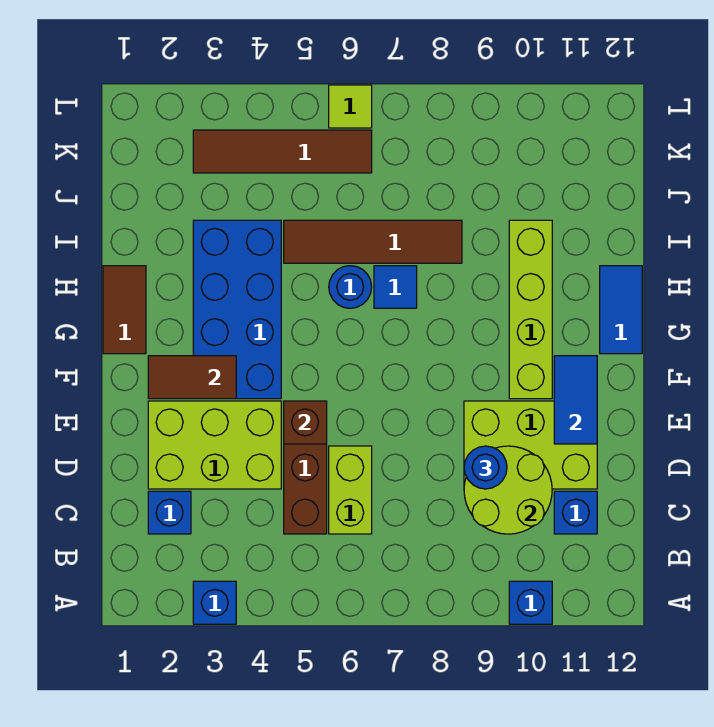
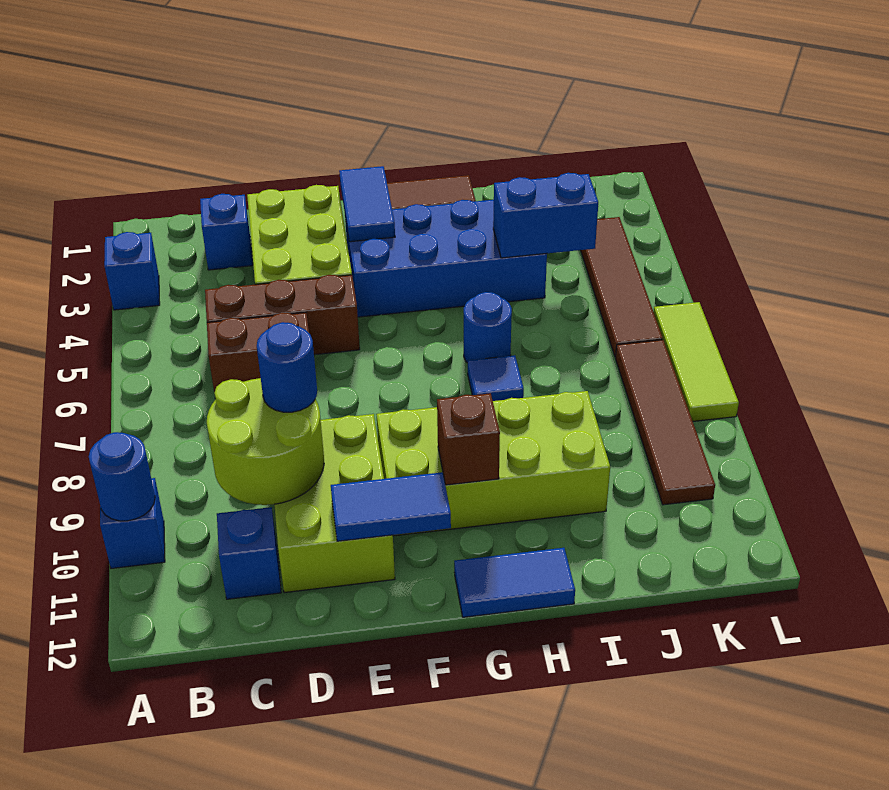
none -> blue round brick A10 level 2
lime brick C6:D6 level 1 -> brown brick C6:D6 level 1
brown brick E5 level 2 -> brown brick G10 level 2
brown tile F2:F3 level 2 -> blue tile F2:F3 level 2
lime brick F10:I10 level 1 -> lime brick F9:I10 level 1
none -> blue brick I4:J4 level 2
brown tile I5:I8 level 1 -> brown tile K7:K10 level 1
lime tile L6 level 1 -> lime tile L6:L8 level 1

